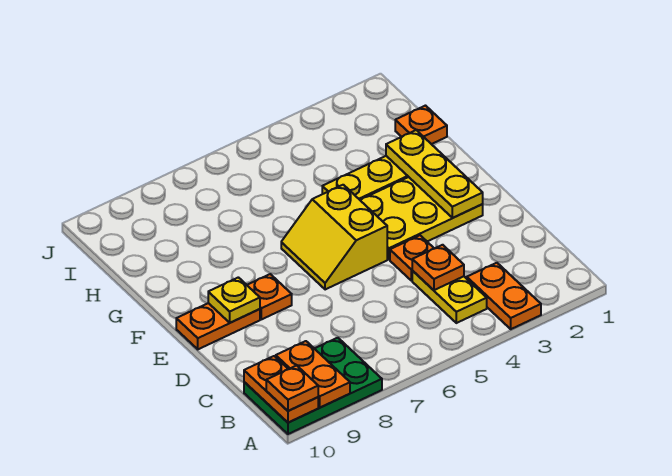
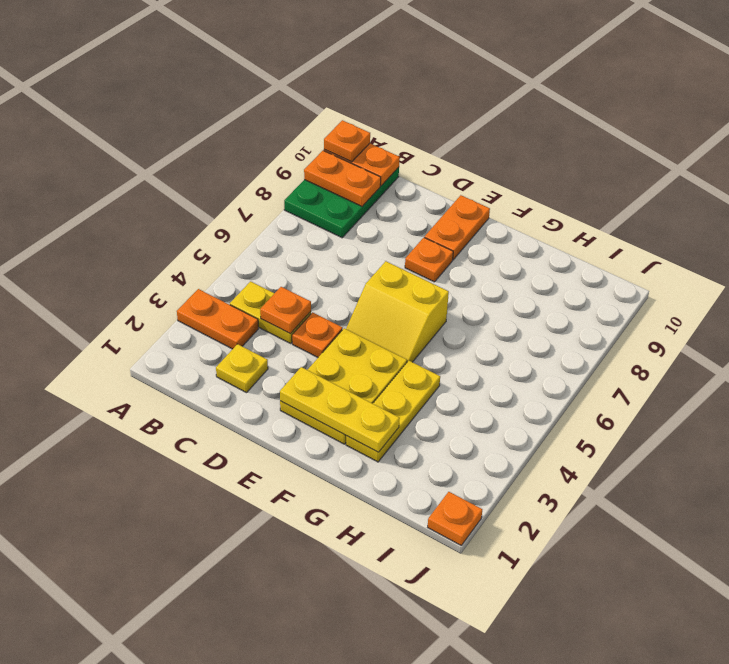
yellow slope E5:F6 level 1 top 5 -> yellow slope E5:F6 level 1 top 6
yellow plate E9 level 2 -> yellow plate C2 level 1
orange plate H1 level 1 -> orange plate J1 level 1

